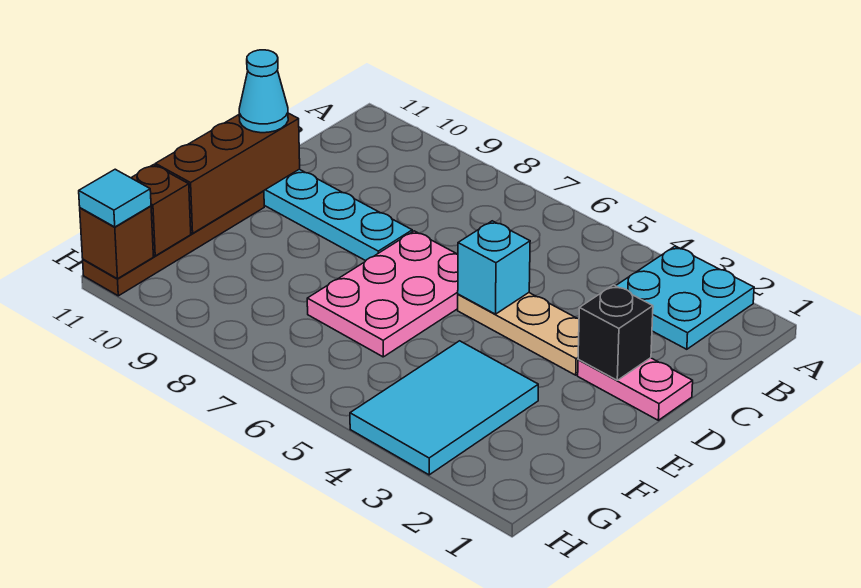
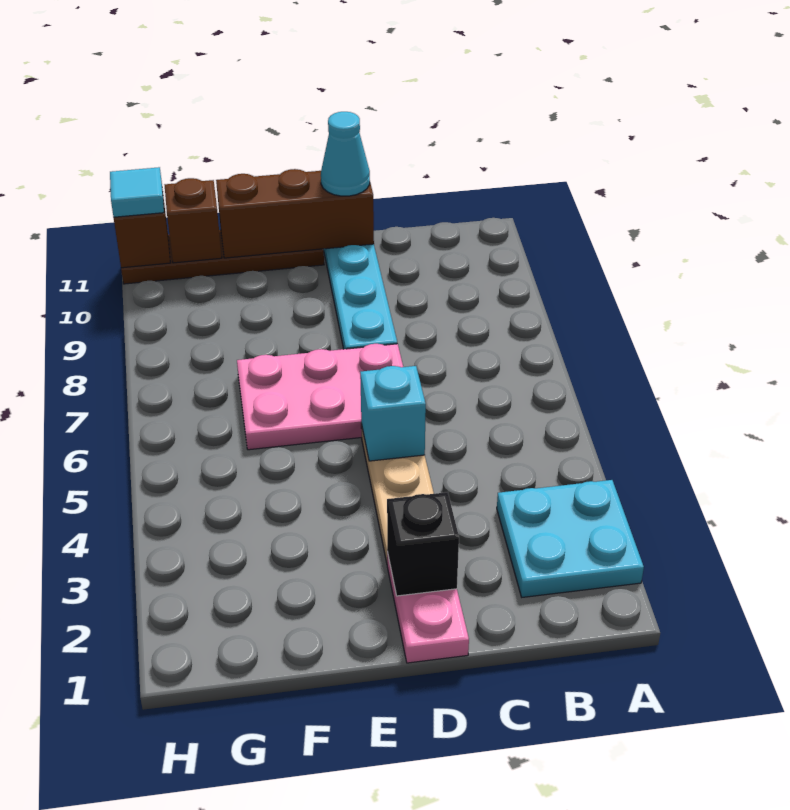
cyan tile F3:H4 level 1 -> none

